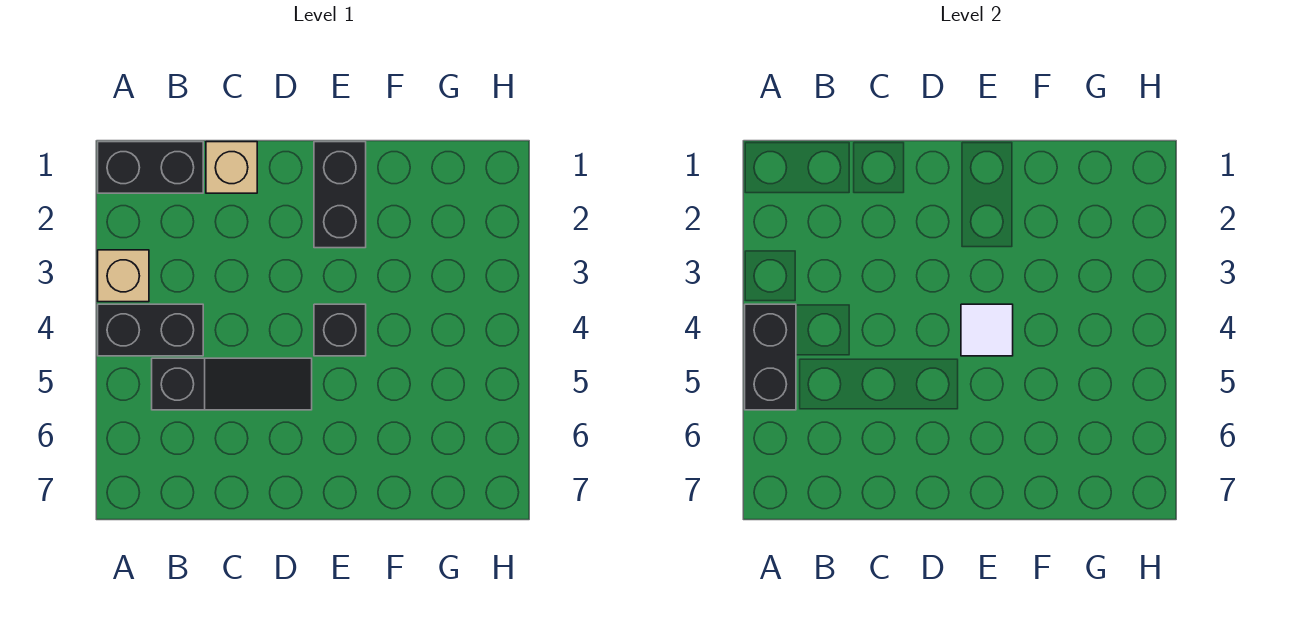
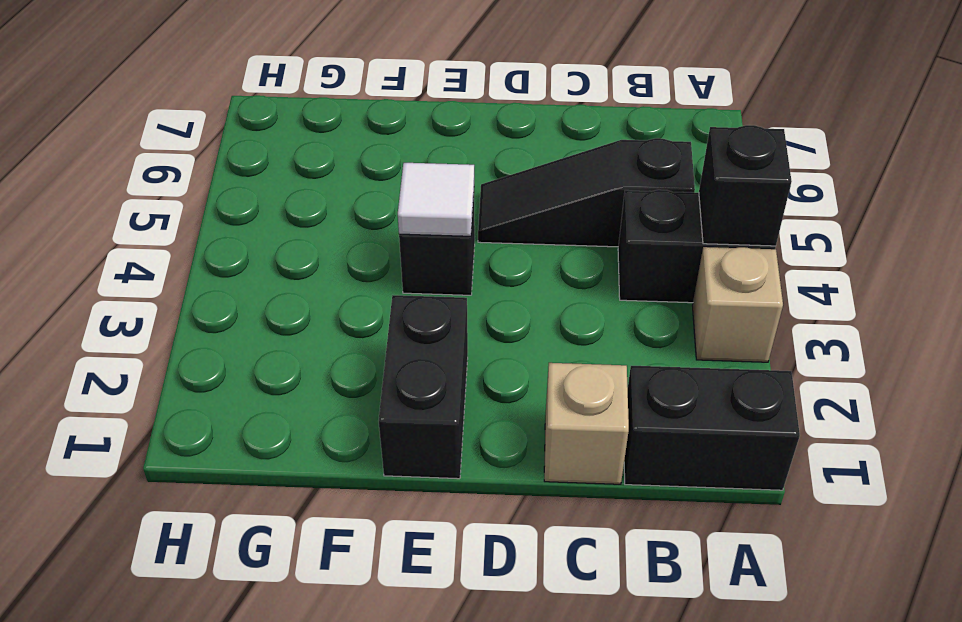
black brick A4:A5 level 2 -> black brick A4 level 2

